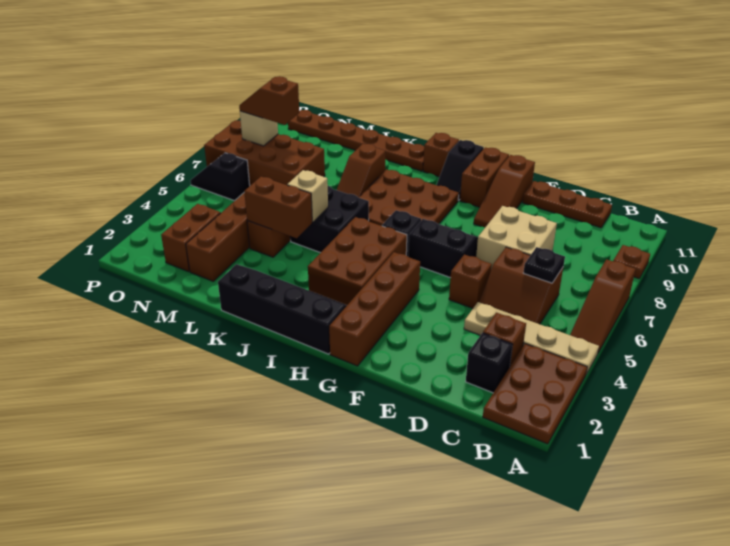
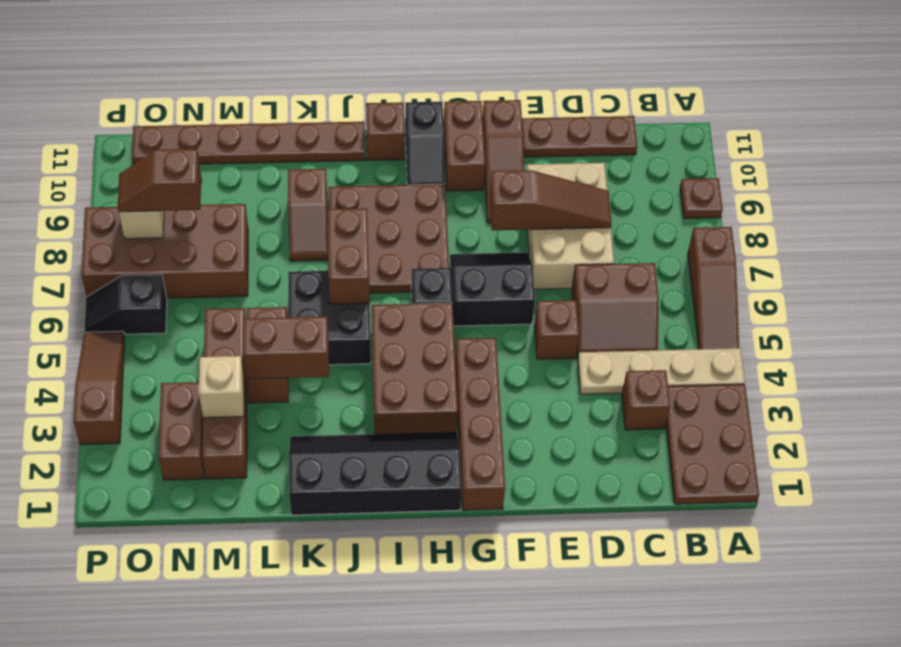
black brick C2 level 1 -> none
black plate C6 level 2 -> none
tan brick D7:E8 level 1 -> tan brick D7:E9 level 1
none -> brown slope D8:F8 level 2 top F
none -> brown brick J6:J7 level 2
tan brick K5 level 2 -> tan brick M3 level 2
none -> brown slope P3:P5 level 1 top 3

